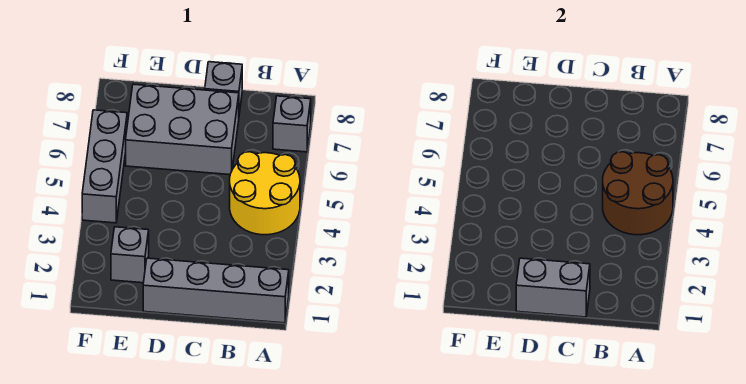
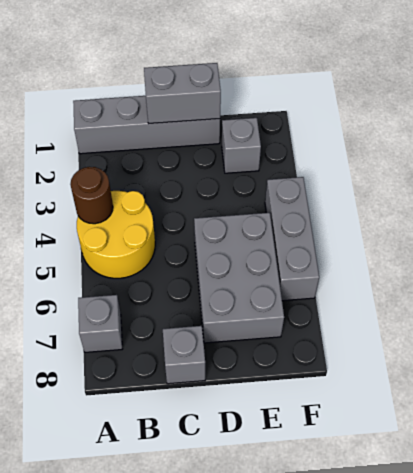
brown round brick A4:B5 level 2 -> brown round brick A4 level 2
grey brick C6:E7 level 1 -> grey brick D5:E7 level 1

